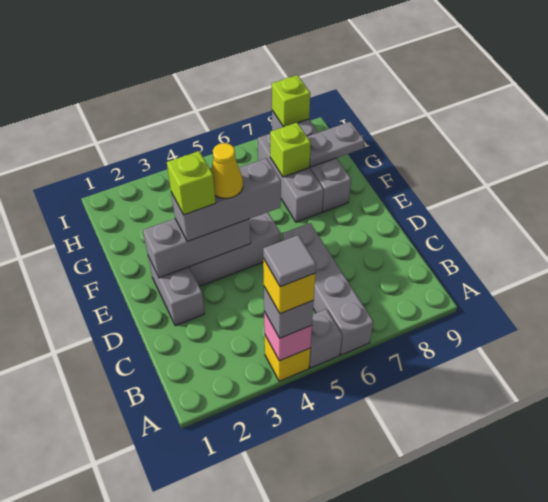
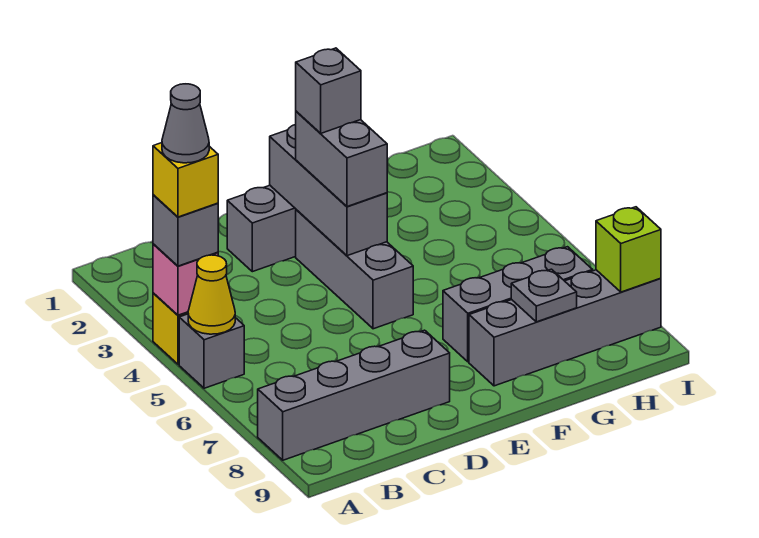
grey tile A4 level 5 -> grey cone A4 level 5
grey brick A6:D6 level 1 -> grey brick A8:D8 level 1
grey brick E3:E5 level 3 -> grey brick E3:E4 level 3
lime brick E3 level 4 -> grey brick E3 level 4
yellow cone E4 level 4 -> yellow cone A5 level 2
lime brick G7 level 2 -> none
grey plate G8:G9 level 2 -> grey plate G8 level 2

